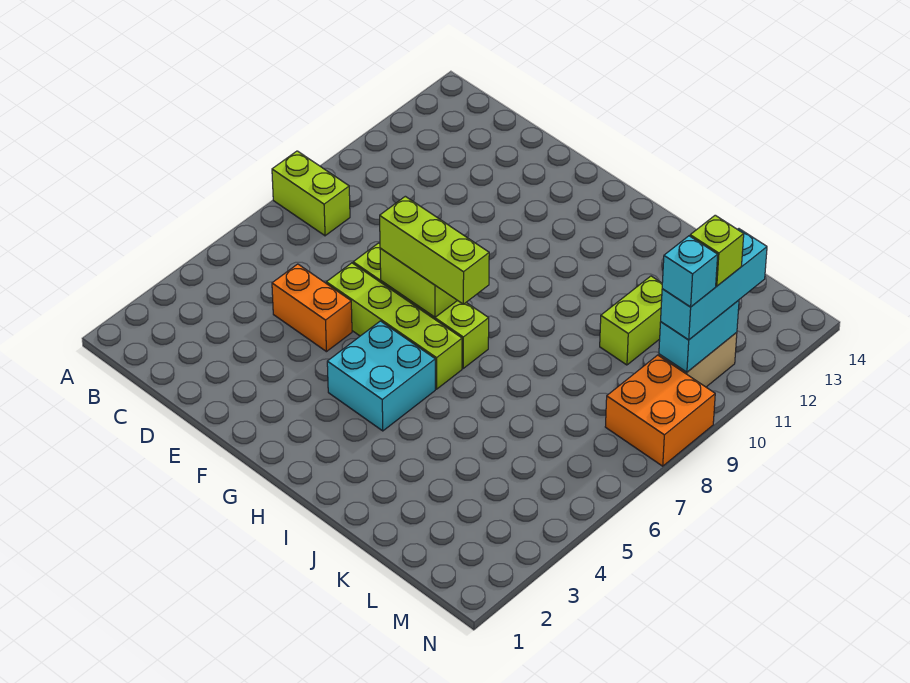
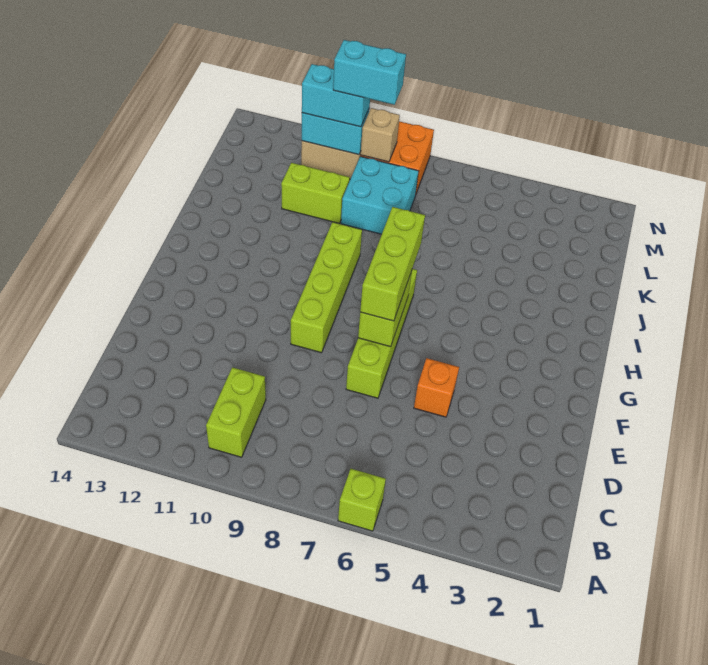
lime brick A8:B8 level 1 -> lime brick B10:C10 level 1
orange brick D5:E5 level 1 -> orange brick E5 level 1
lime brick E6:H6 level 1 -> lime brick F9:I9 level 1
cyan brick G4:H5 level 1 -> cyan brick K8:L9 level 1
none -> tan brick M9 level 2
cyan brick M10:M12 level 3 -> cyan brick M10:M11 level 3
cyan brick M10 level 4 -> cyan brick M9:M10 level 4
lime brick M11 level 4 -> lime brick A6 level 1

